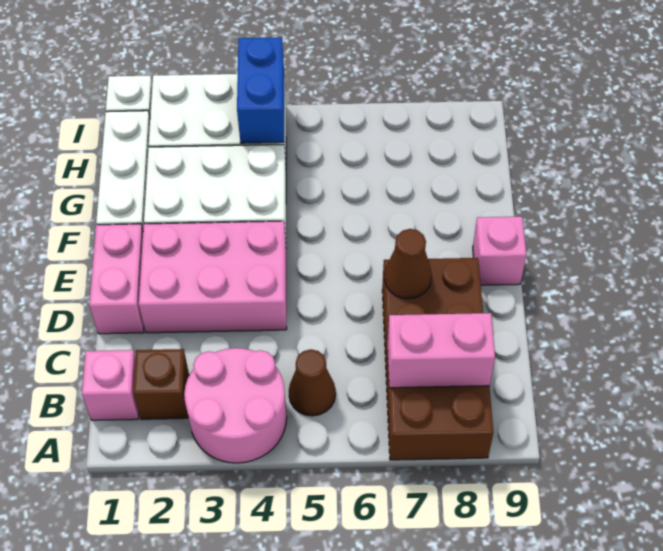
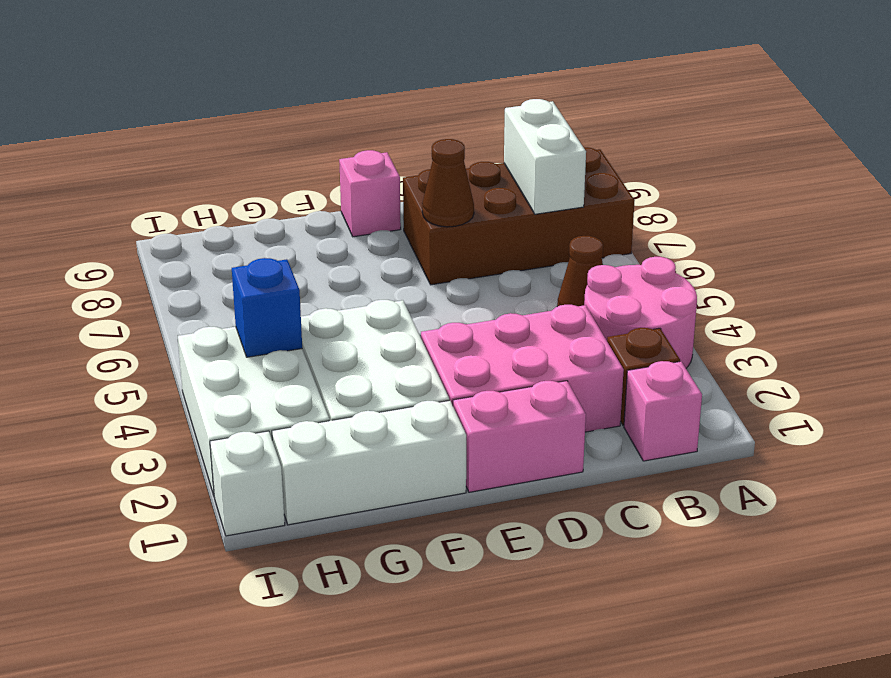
pink brick B7:B8 level 2 -> white brick B7:B8 level 2
pink brick D2:E4 level 1 -> pink brick C2:E3 level 1
blue brick H4:I4 level 2 -> blue brick H4 level 2

